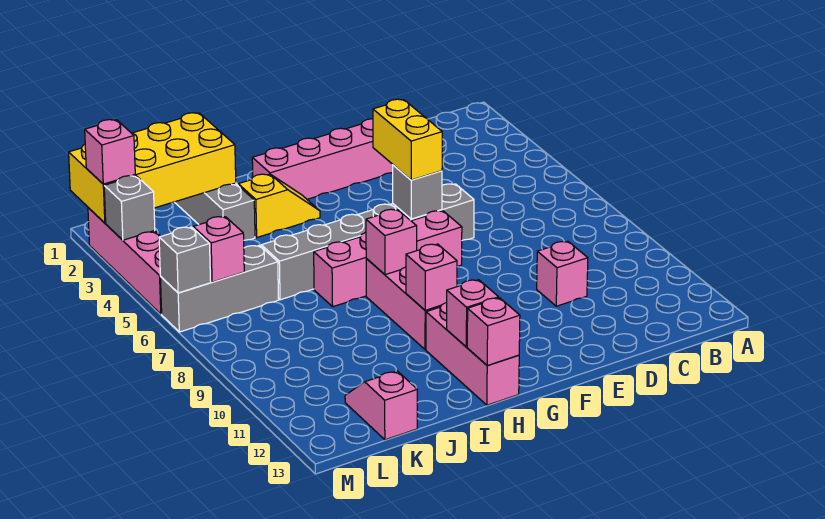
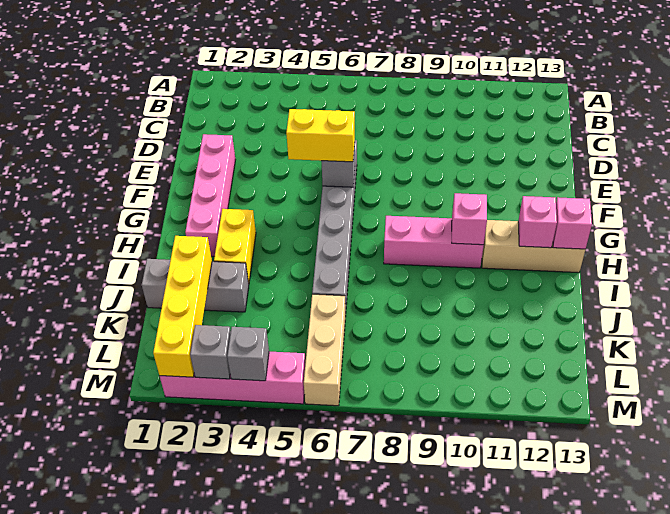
pink brick D10 level 1 -> none
pink brick F7:I7 level 1 -> none
yellow slope H3:I3 level 1 top I -> yellow brick H3:I3 level 1
pink brick H8 level 2 -> none
pink brick H11:H13 level 1 -> tan brick H11:H13 level 1
yellow brick J1:M2 level 2 -> yellow brick J2:M2 level 2
grey brick K6:M6 level 1 -> tan brick K6:M6 level 1
pink slope K12:K13 level 1 top 13 -> none
pink brick L6 level 2 -> none
pink brick M2 level 3 -> none
grey brick M6 level 2 -> grey brick M4 level 2

